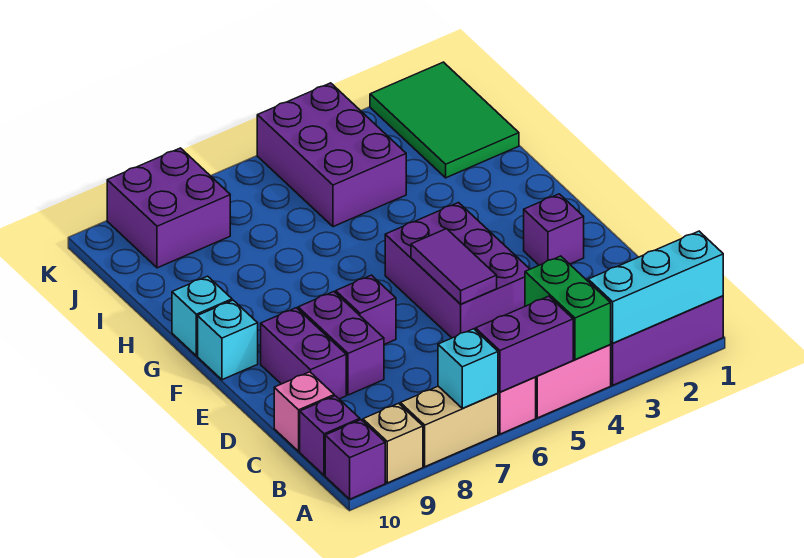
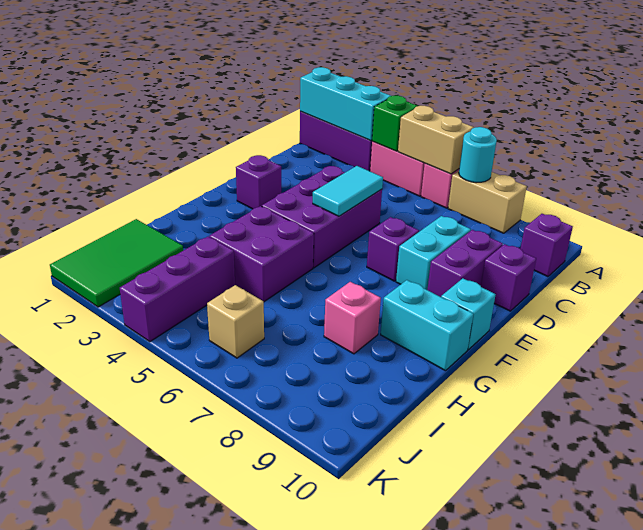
green brick A4:B4 level 2 -> green brick A4 level 2
purple brick A5:A6 level 2 -> tan brick A5:A6 level 2
cyan brick A7 level 2 -> cyan round brick A7 level 2
tan brick A9 level 1 -> tan brick J6 level 1
purple brick A10 level 1 -> purple brick D10 level 1
pink brick C10 level 1 -> pink brick H8 level 1
purple tile D5:E5 level 2 -> cyan tile D5:E5 level 2
purple brick D8:E8 level 1 -> cyan brick D8:E8 level 1
cyan brick G10 level 1 -> cyan brick G9:G10 level 1
purple brick I4:K5 level 1 -> purple brick I4:K4 level 1
purple brick J8:K9 level 1 -> purple brick G4:H5 level 1

